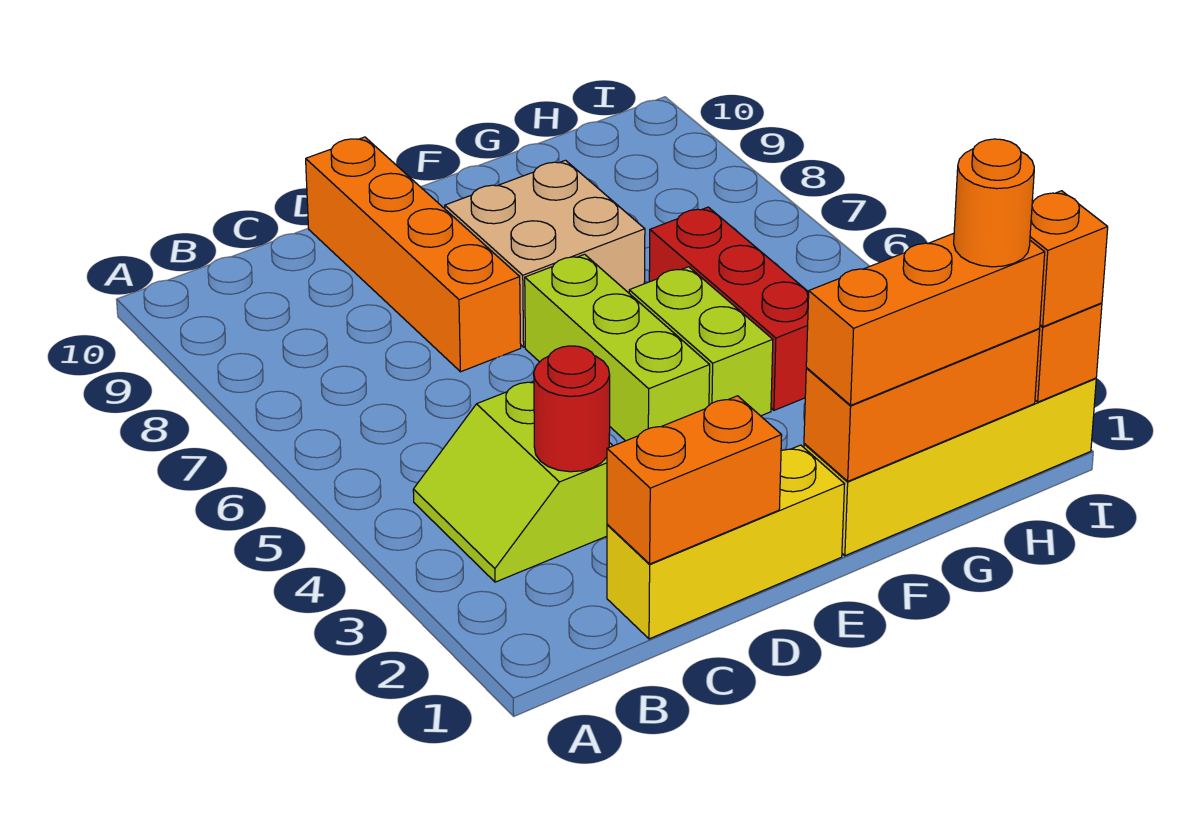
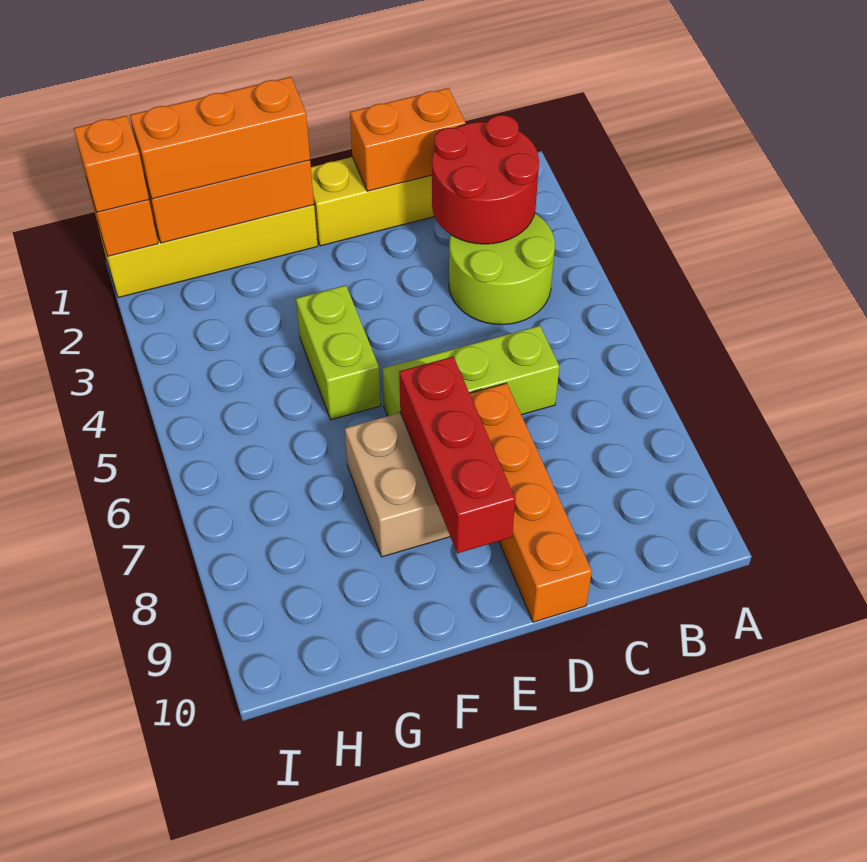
lime slope B3:C4 level 1 top C -> lime round brick B3:C4 level 1
red round brick C3 level 2 -> red round brick B2:C3 level 2
lime brick E4:E6 level 1 -> lime brick C6:E6 level 1
red brick G4:G6 level 1 -> red brick E7:E9 level 2
orange round brick H1 level 4 -> none

